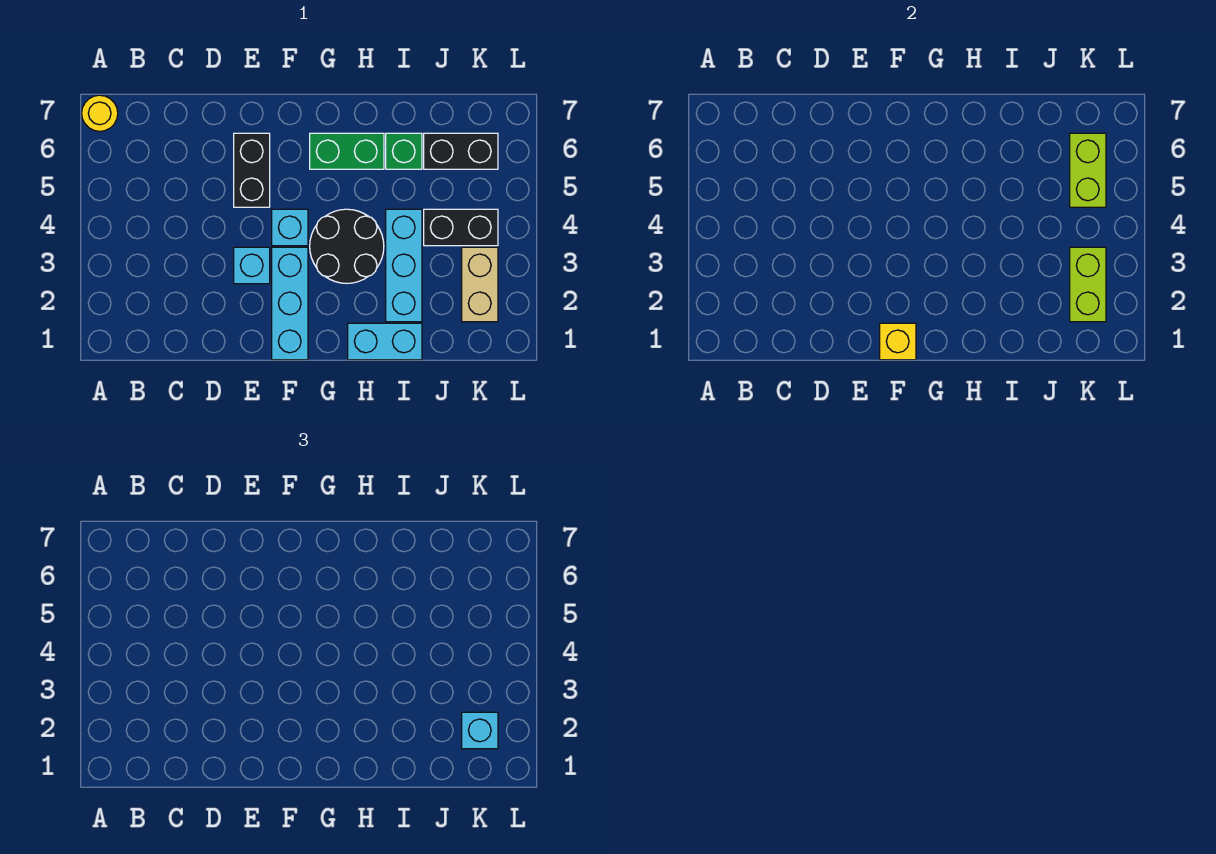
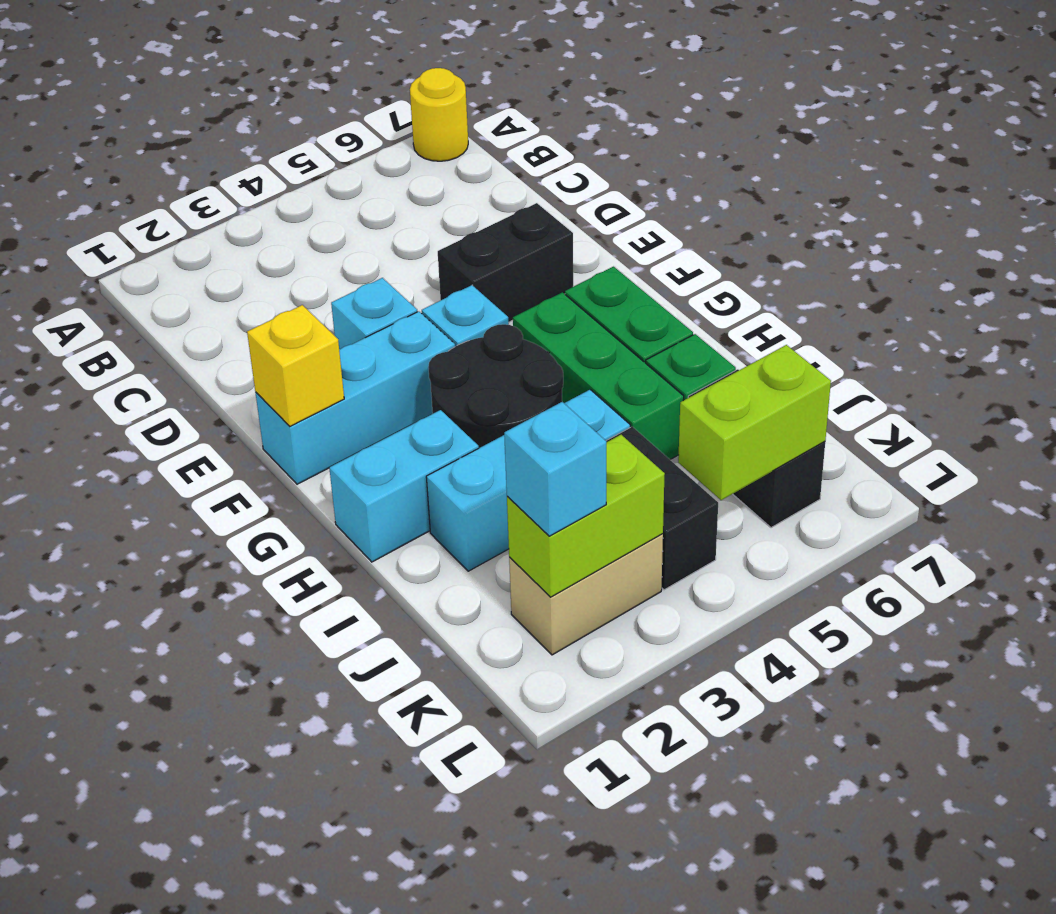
none -> green brick G5:I5 level 1
cyan brick H1:I1 level 1 -> cyan brick H1:H2 level 1

